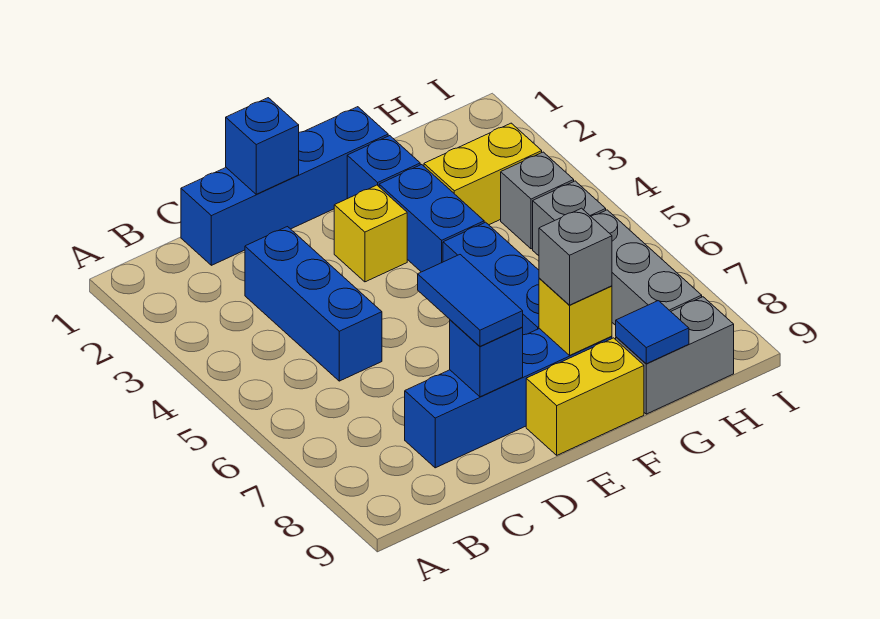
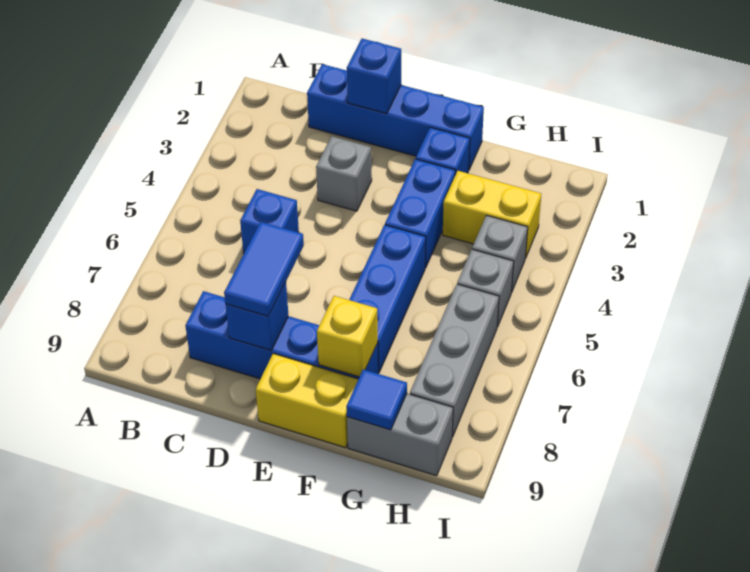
blue brick C3:C5 level 1 -> blue brick C5 level 1
yellow brick E3 level 1 -> none
grey brick F8 level 3 -> grey brick D3 level 1

